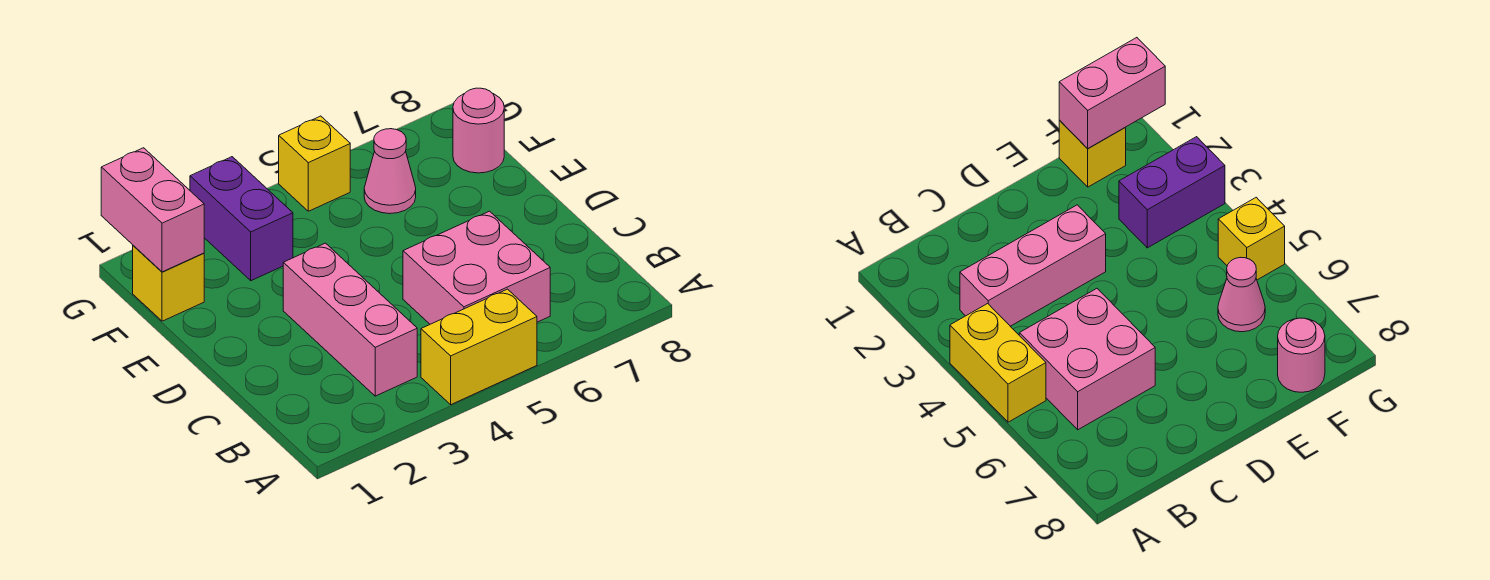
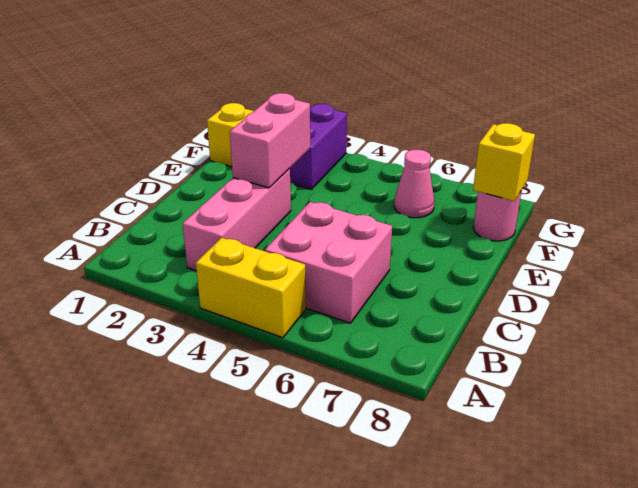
pink brick F1:G1 level 2 -> pink brick D3:E3 level 2
yellow brick G5 level 1 -> yellow brick F8 level 2

